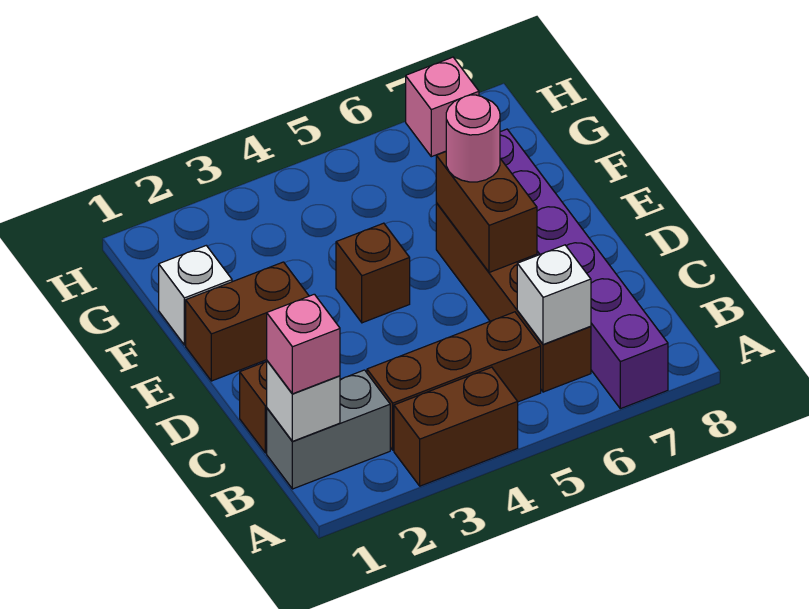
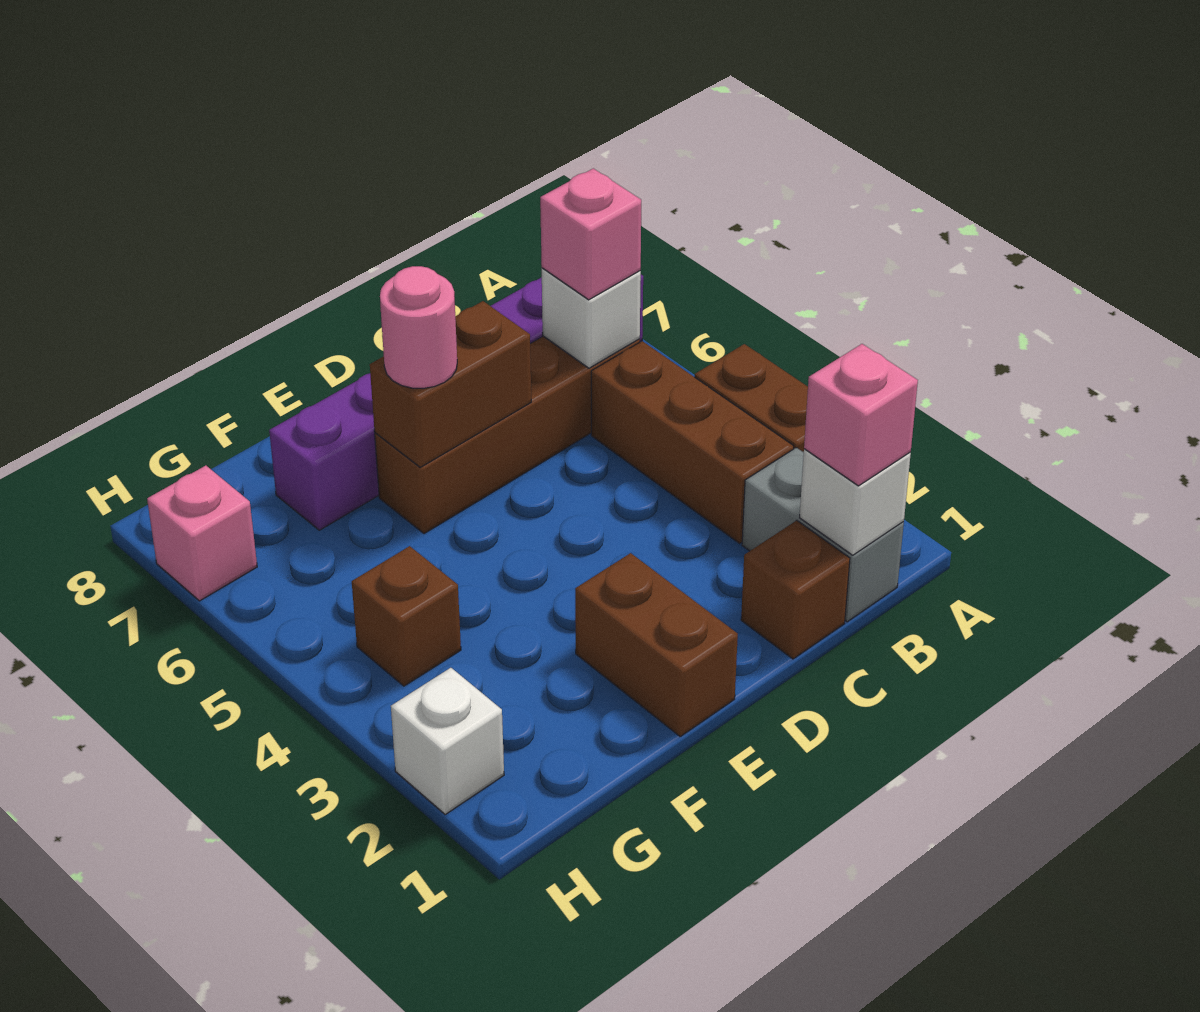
none -> pink brick B6 level 3
brown brick E4 level 1 -> brown brick G4 level 1
white brick F1 level 1 -> white brick H2 level 1

